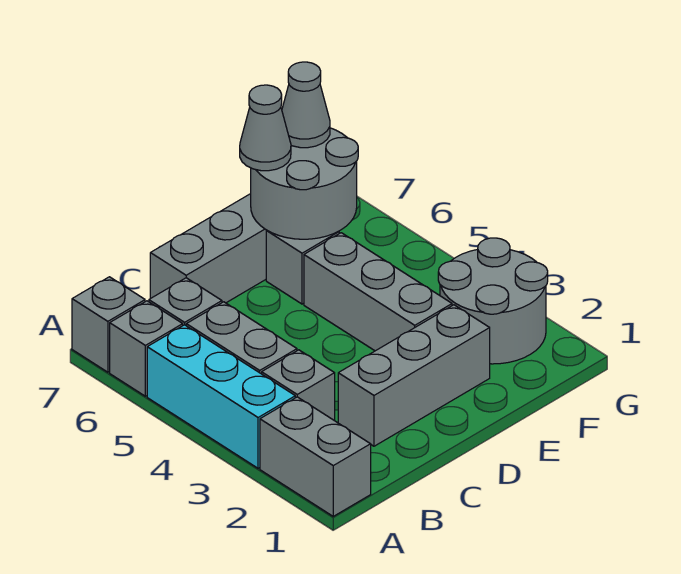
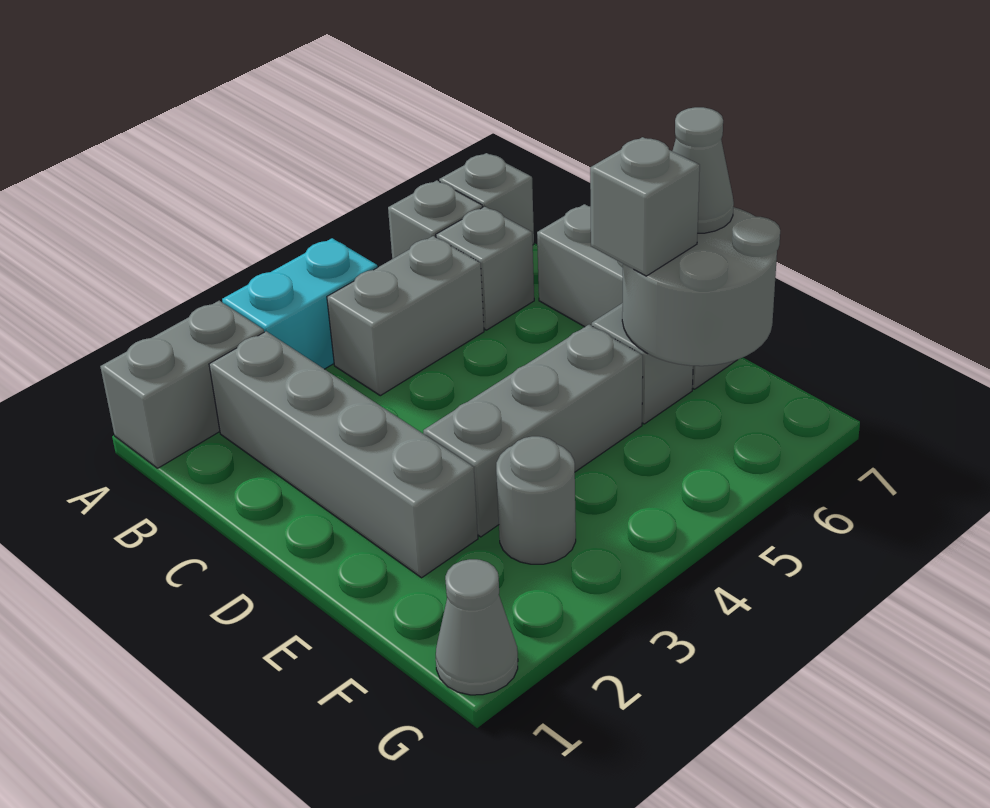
cyan brick A3:A5 level 1 -> cyan brick A3:A4 level 1
grey brick B3 level 1 -> grey brick E6 level 3
grey brick C2:E2 level 1 -> grey brick B2:E2 level 1
grey round brick F2:G3 level 1 -> grey round brick F3 level 1
grey cone F7 level 3 -> grey cone G1 level 1

